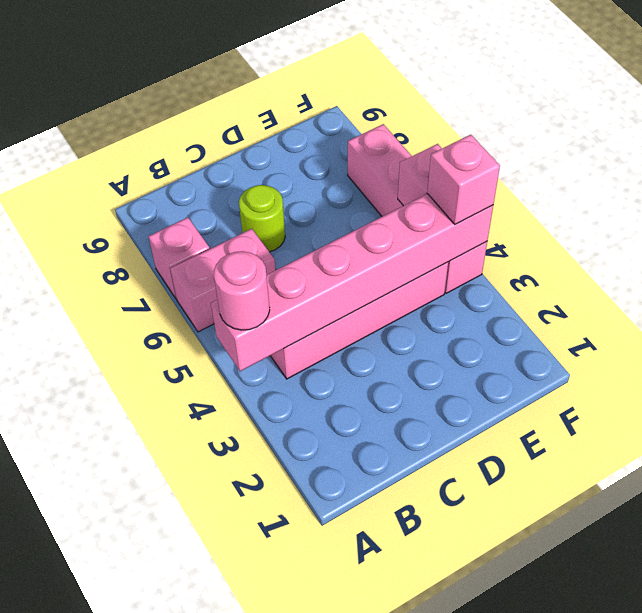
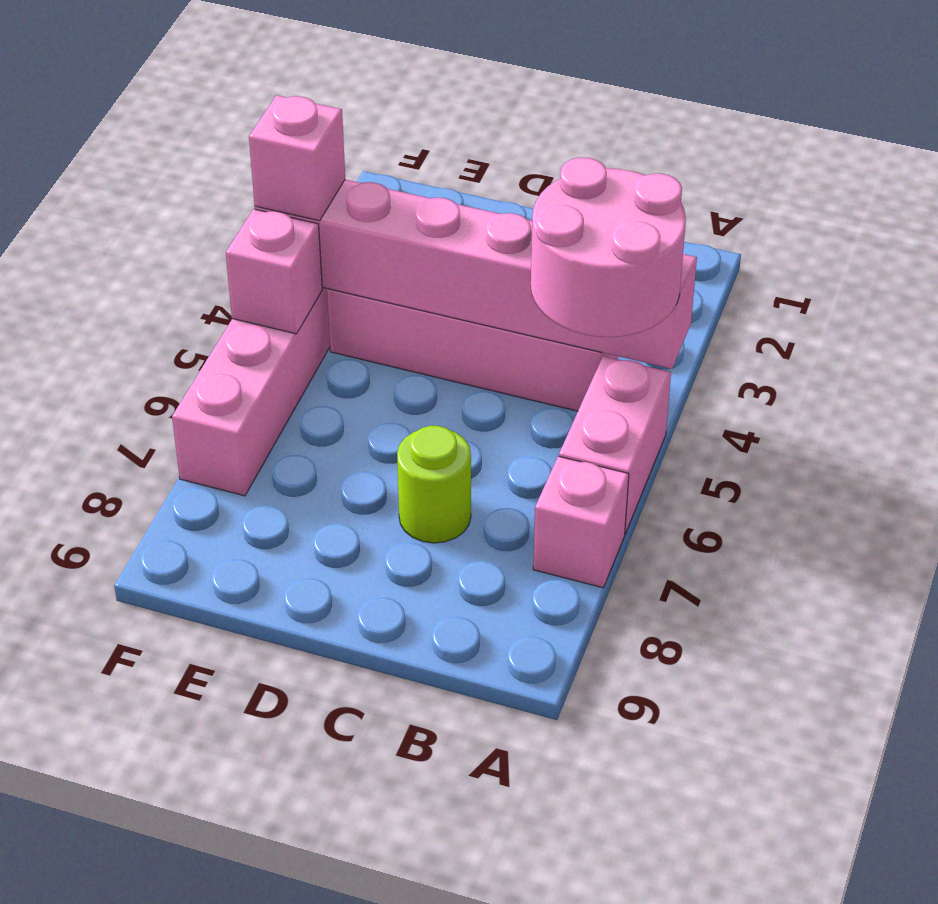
pink round brick A4 level 3 -> pink round brick A4:B5 level 3
pink brick A6:B6 level 1 -> pink brick A5:A6 level 1

